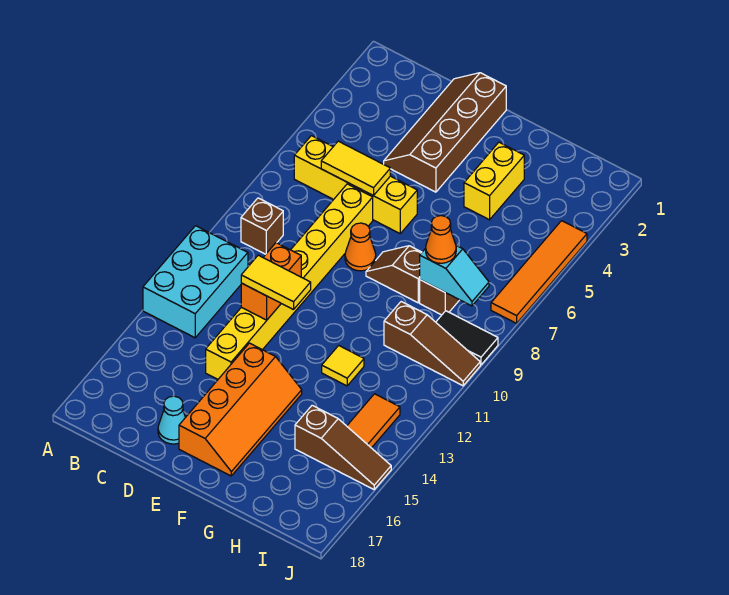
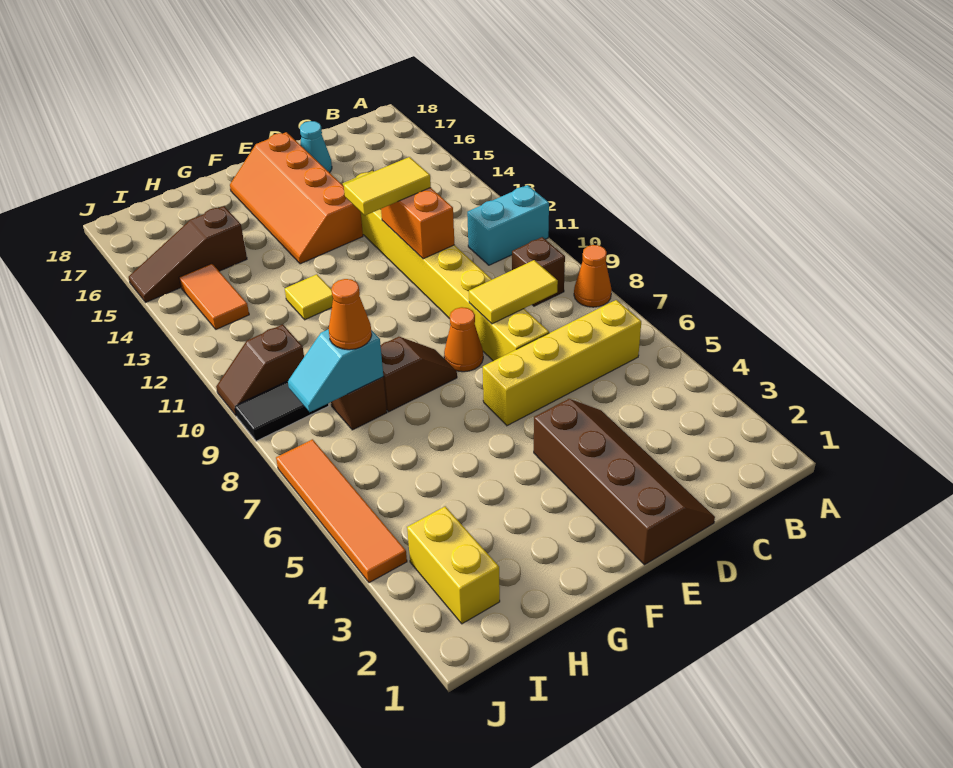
none -> orange cone A8 level 1
cyan brick A11:B13 level 1 -> cyan brick A11:B11 level 1
yellow tile C6:D6 level 2 -> yellow tile C8:D8 level 2
yellow brick G3:G4 level 1 -> yellow brick I2:I3 level 1
brown slope H10:J10 level 1 top H -> brown slope I10:J10 level 1 top I

